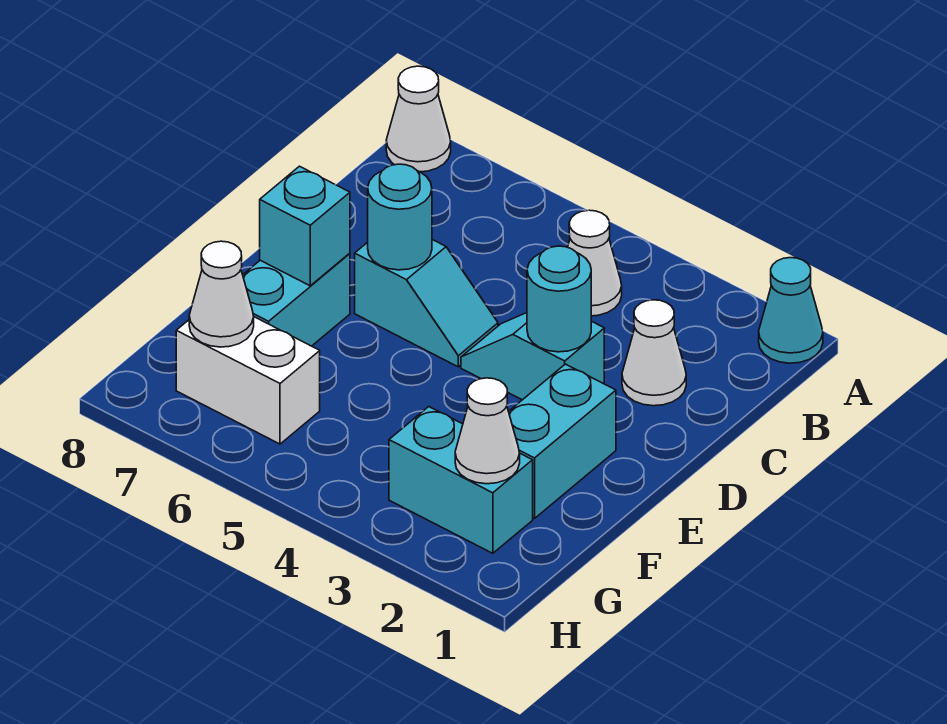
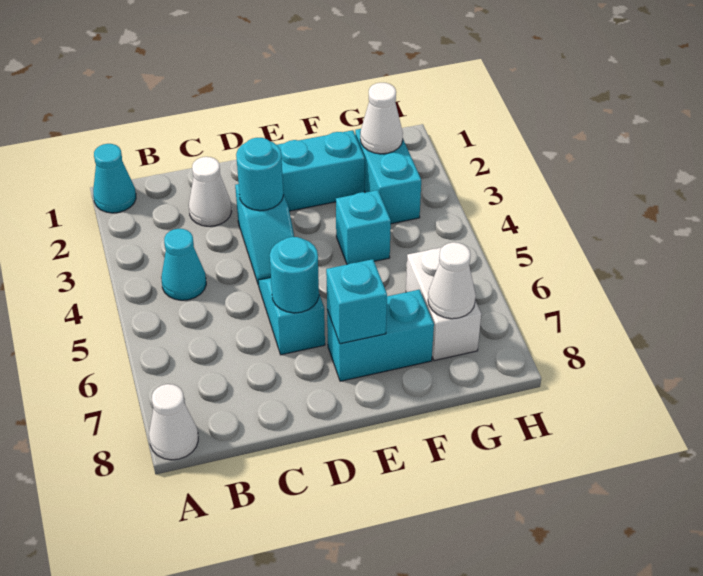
white cone B4 level 1 -> cyan cone B4 level 1
none -> cyan brick F4 level 1

